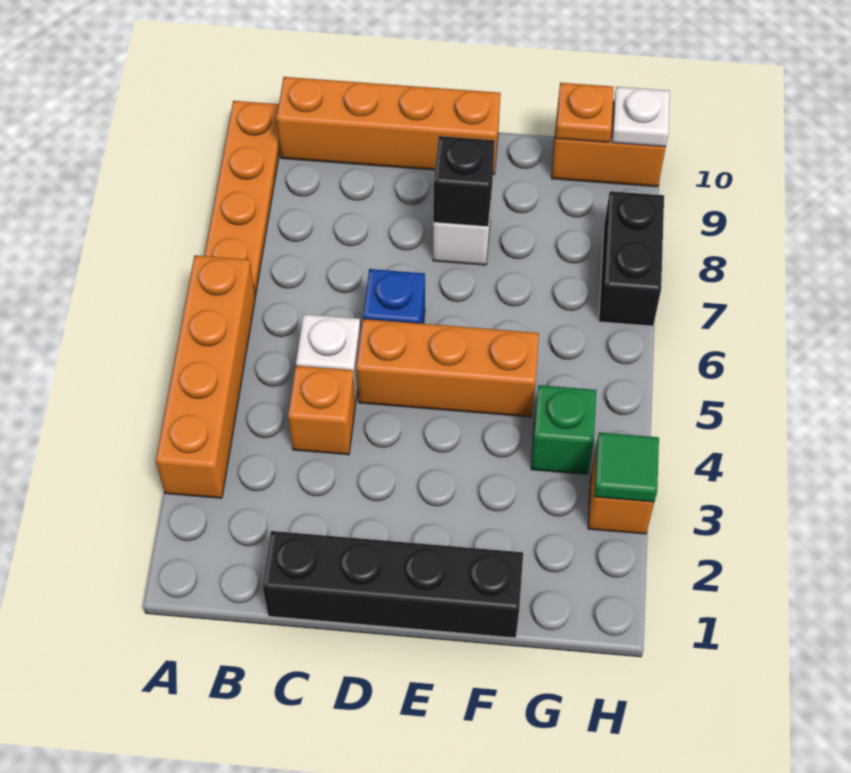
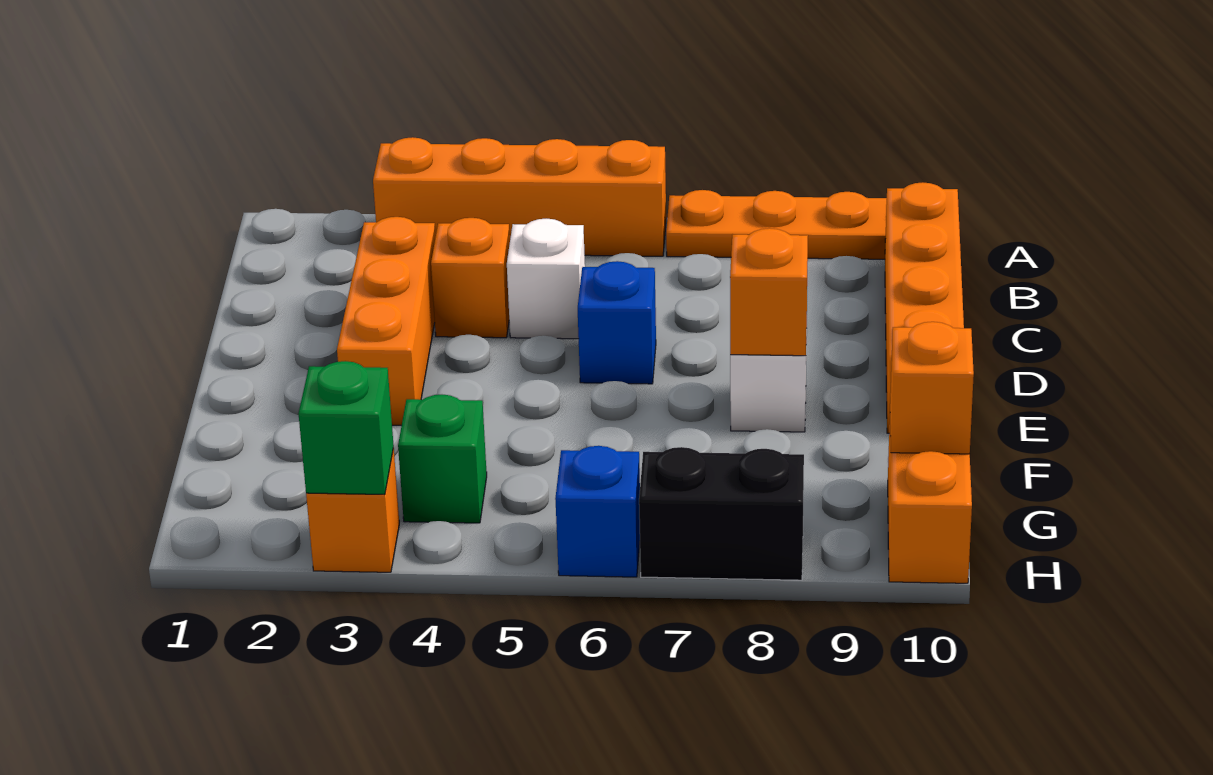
black brick C1:F1 level 1 -> none
orange brick D5:F5 level 1 -> orange brick C3:E3 level 1
black brick E8 level 2 -> orange brick E8 level 2
orange plate G10 level 2 -> orange brick G10 level 2
green tile H3 level 2 -> green brick H3 level 2
none -> blue brick H6 level 1
white plate H10 level 2 -> none

